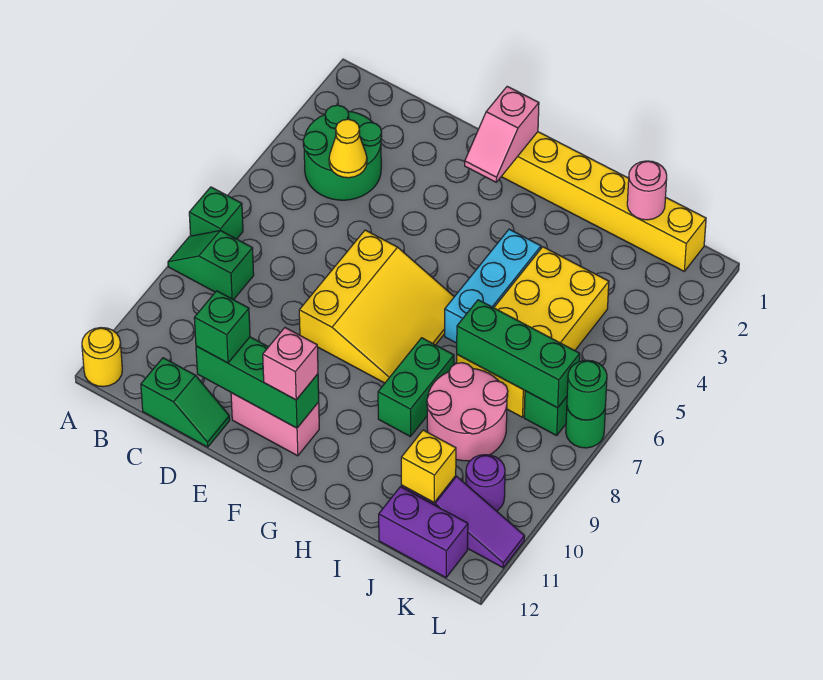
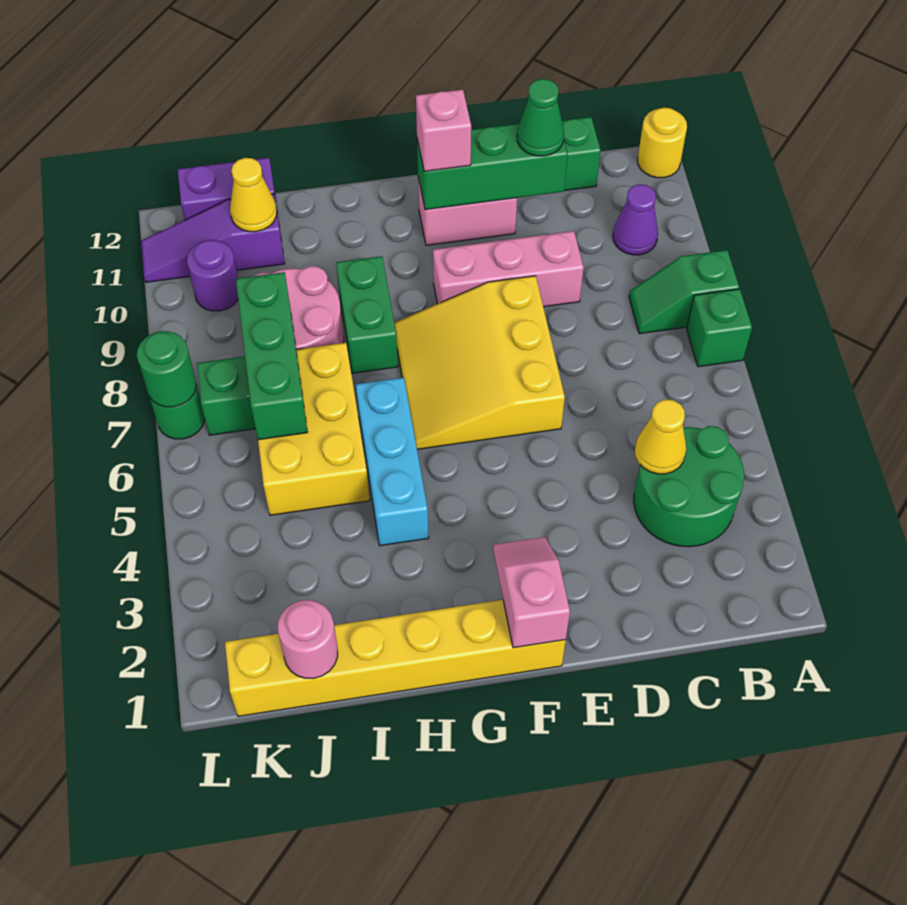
green slope A8:B8 level 1 top B -> green slope A8:B8 level 1 top A
none -> purple cone B10 level 1
none -> pink brick D9:F9 level 1
green brick D11 level 3 -> green cone D11 level 3
yellow brick I4:J7 level 1 -> yellow brick I5:J7 level 1
green brick I7:K7 level 2 -> green brick J6:J8 level 2
yellow brick J11 level 2 -> yellow cone J11 level 2

